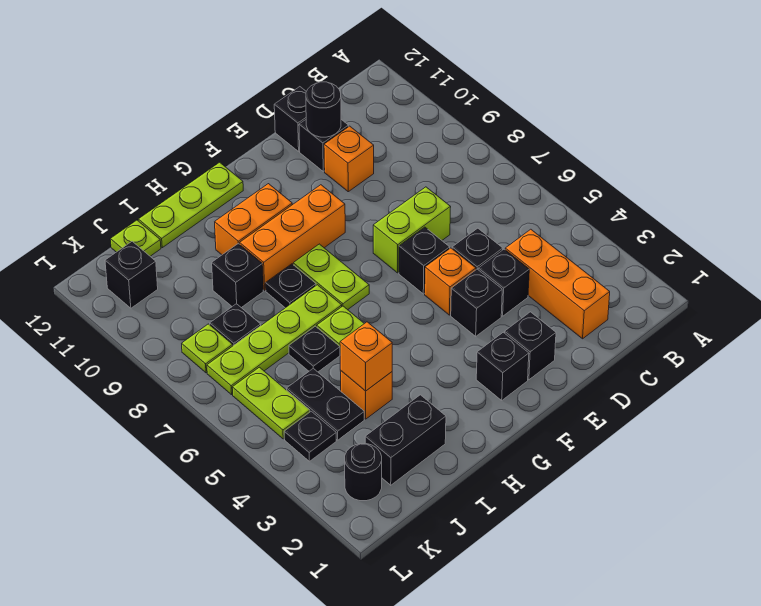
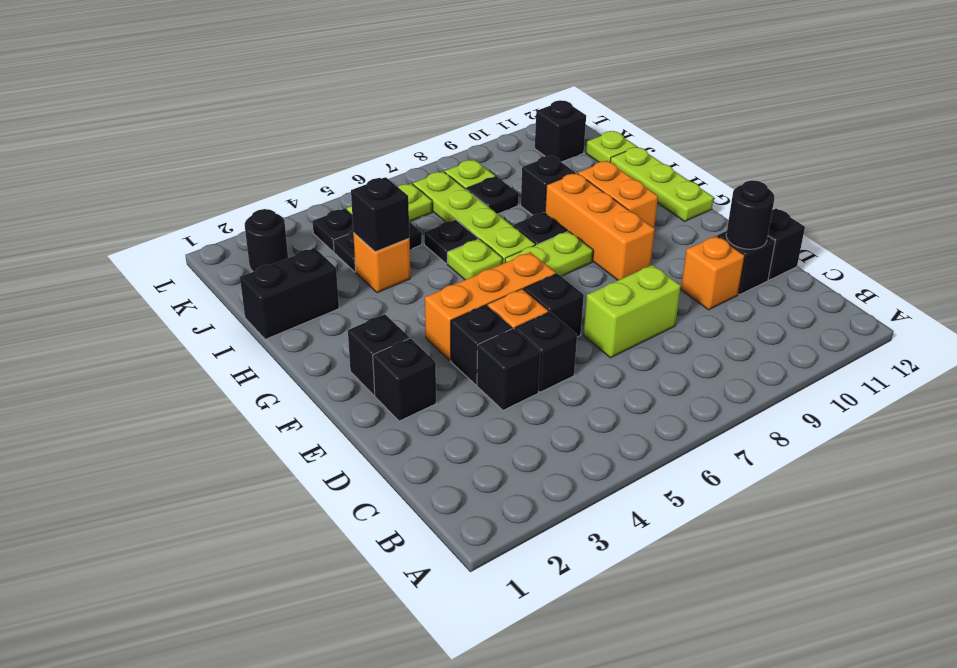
orange brick C2:C4 level 1 -> orange brick F4:F6 level 1
lime brick D7:E7 level 1 -> lime brick D7:D8 level 1
black brick I2:J2 level 1 -> black brick I1:I2 level 1
orange brick I4 level 2 -> black brick I4 level 2

